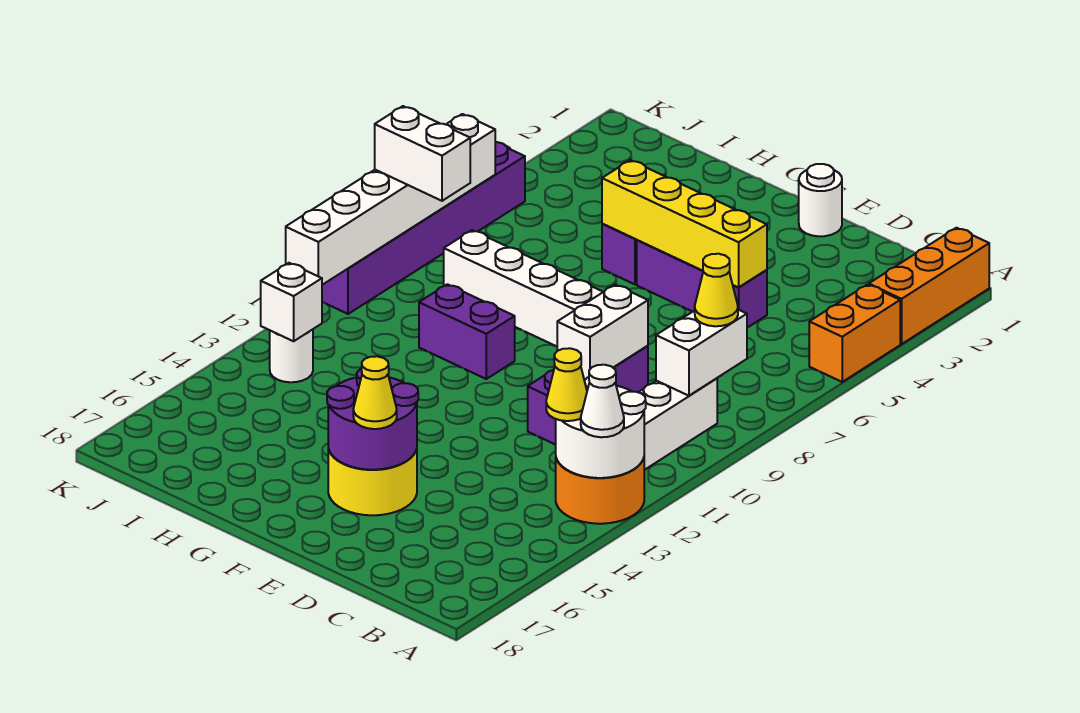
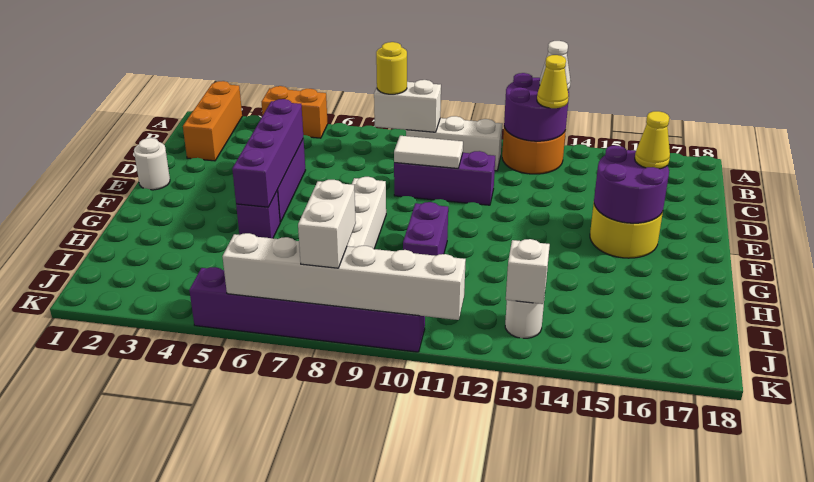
orange brick A1:A3 level 1 -> orange brick A2:C2 level 1
white round brick A12:B13 level 2 -> purple round brick A12:B13 level 2
yellow cone B8 level 3 -> yellow round brick B8 level 3
yellow brick D5:G5 level 2 -> purple brick D5:G5 level 2
white brick D9:D10 level 2 -> white tile D9:D10 level 2

